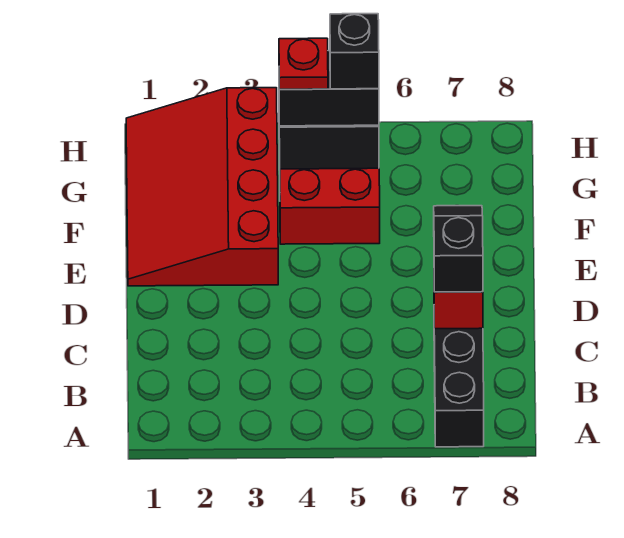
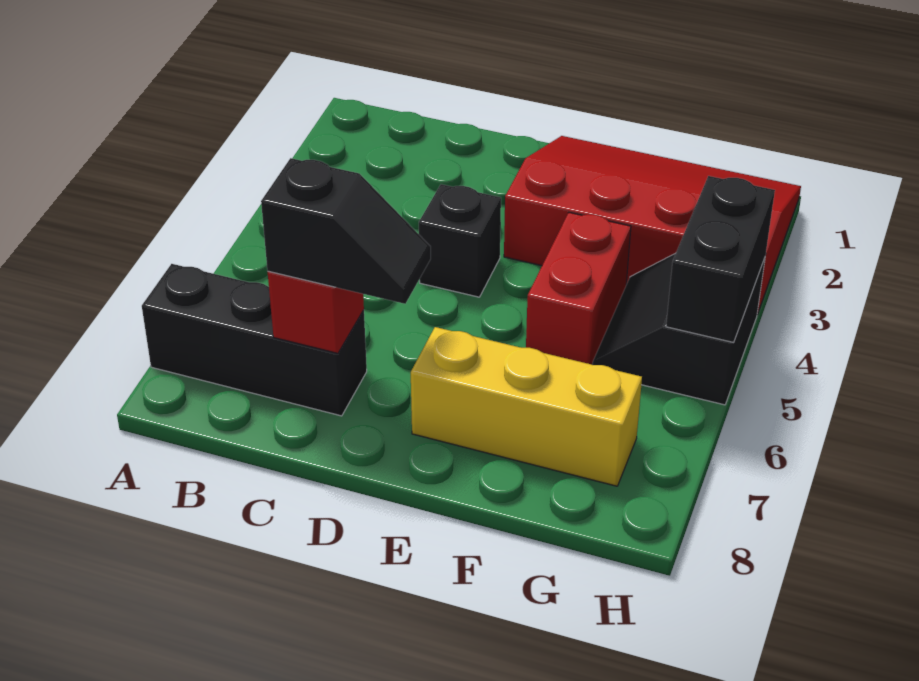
none -> yellow brick E7:G7 level 1
red plate H4 level 3 -> none
black brick H5 level 3 -> black brick D4 level 1

